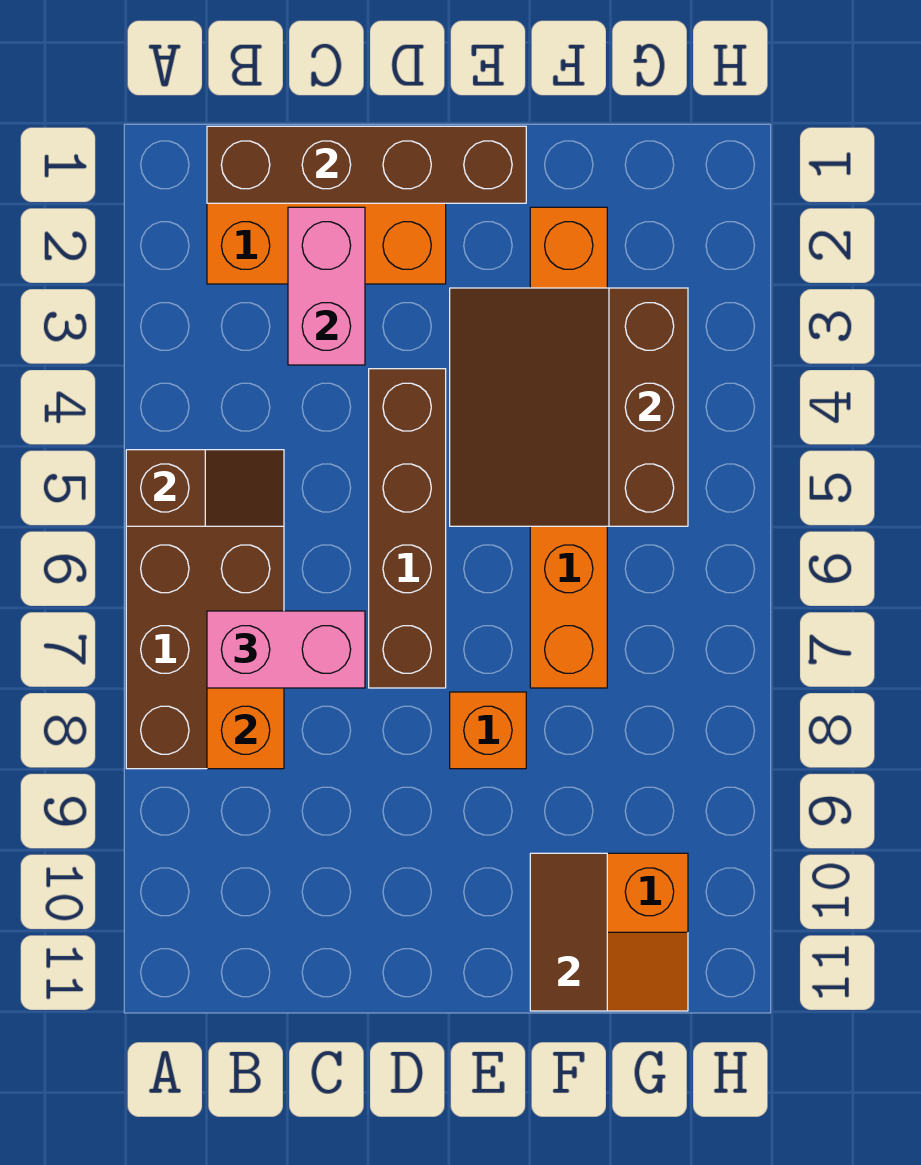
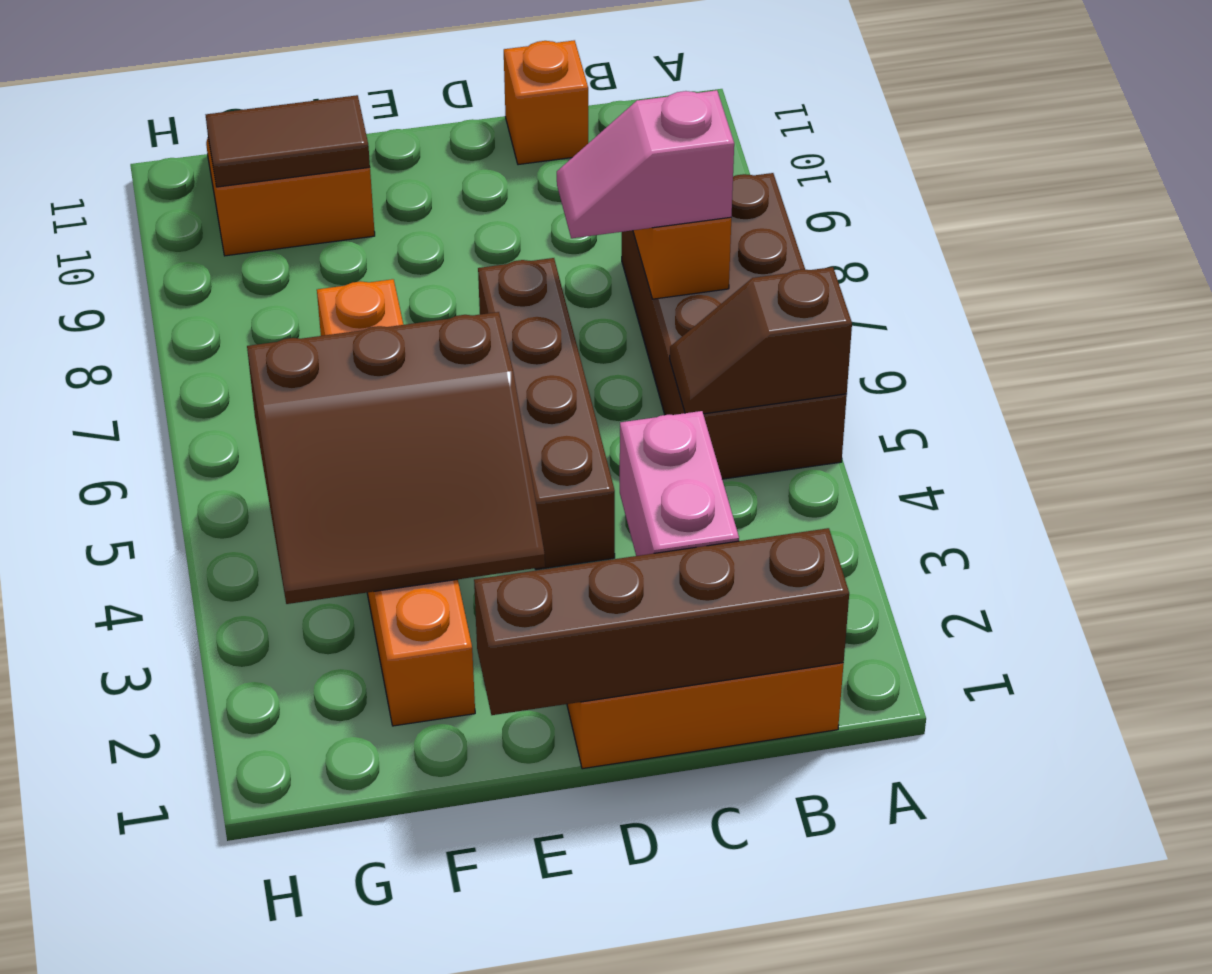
pink brick B7:C7 level 3 -> pink slope B7:C7 level 3 top B
brown slope E3:G5 level 2 top G -> brown slope E3:G5 level 2 top 5
orange brick E8 level 1 -> orange brick C11 level 1
brown tile F10:F11 level 2 -> brown tile F10:G10 level 2

